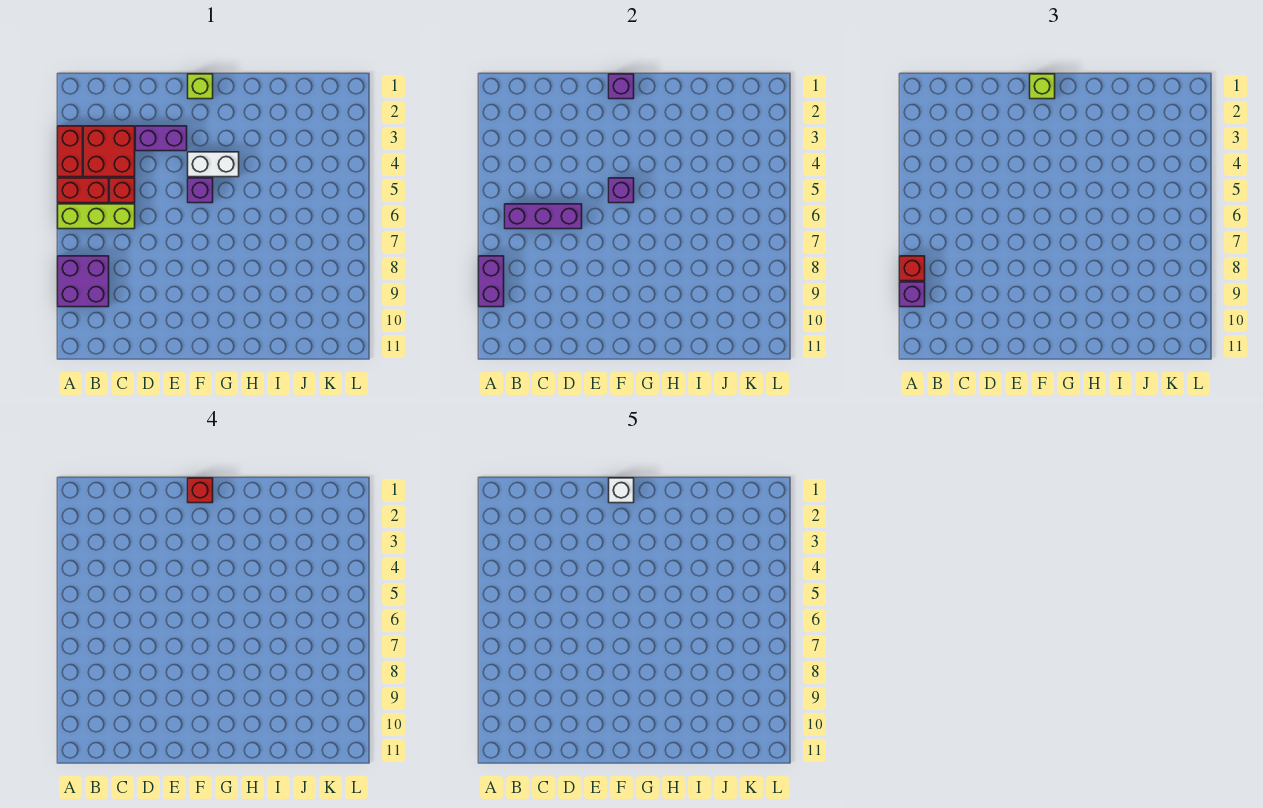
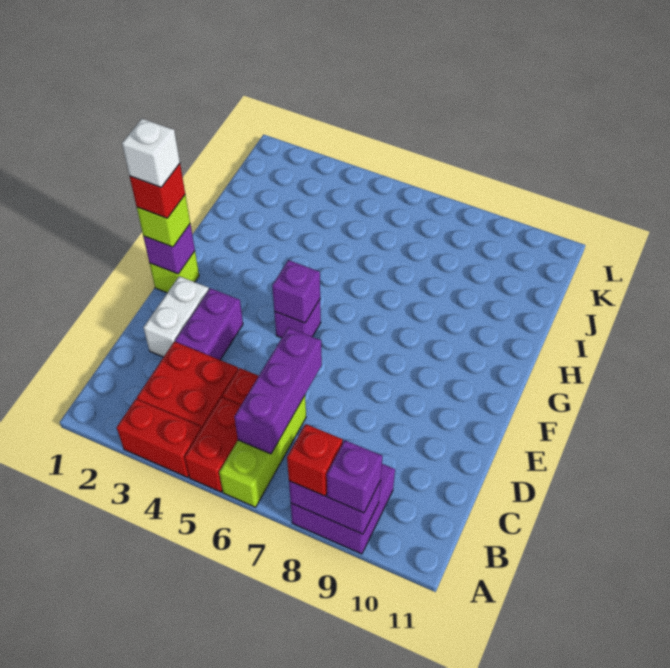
white brick F4:G4 level 1 -> white brick D2:E2 level 1

